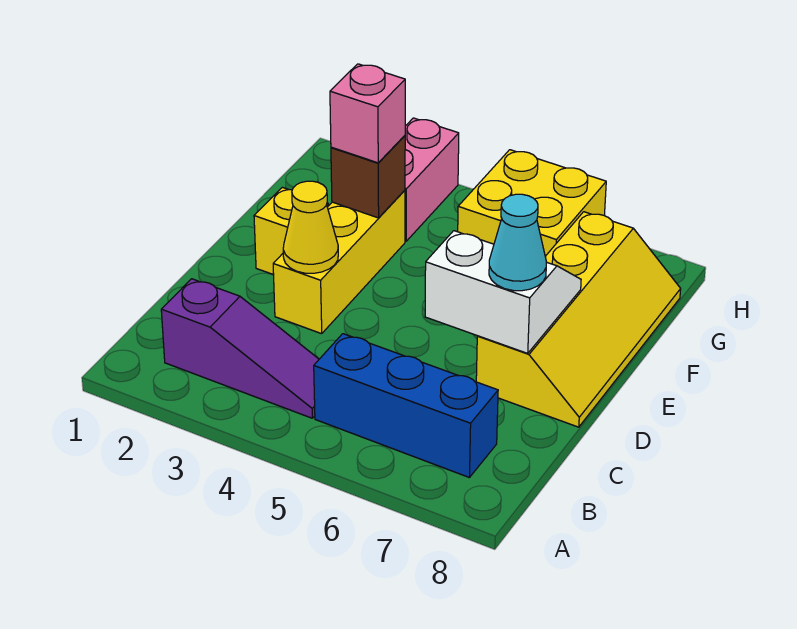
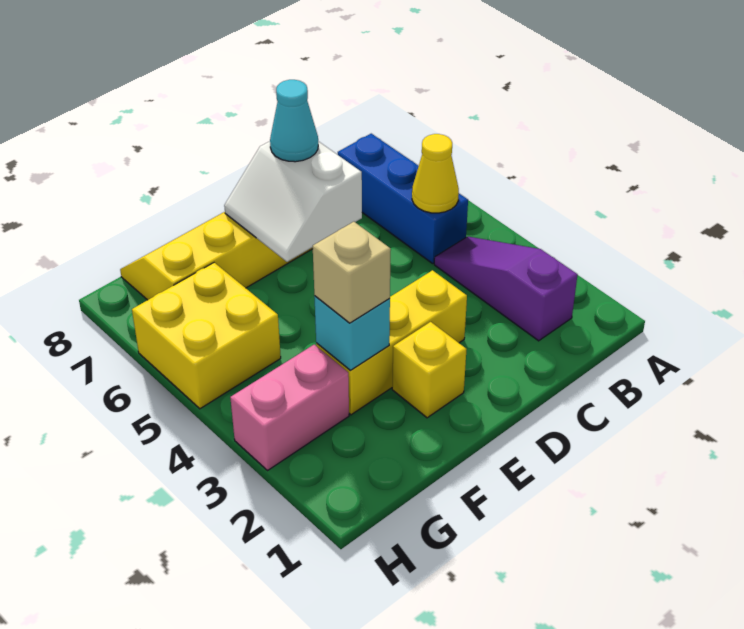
yellow cone D3 level 2 -> yellow cone B5 level 2
brown brick F3 level 2 -> cyan brick F3 level 2
pink brick F3 level 3 -> tan brick F3 level 3

